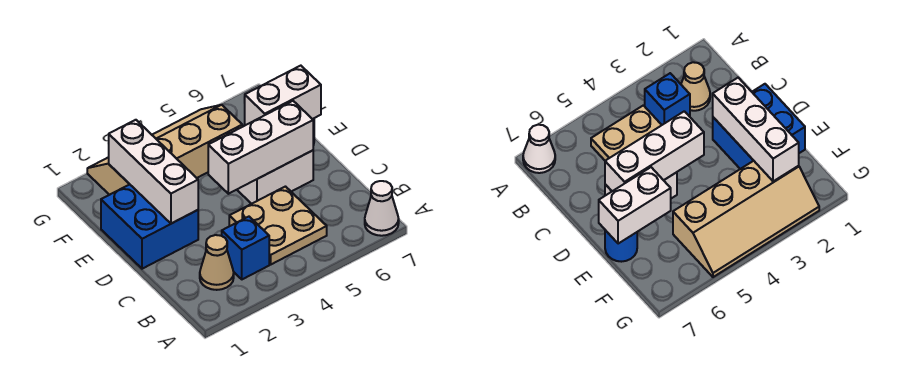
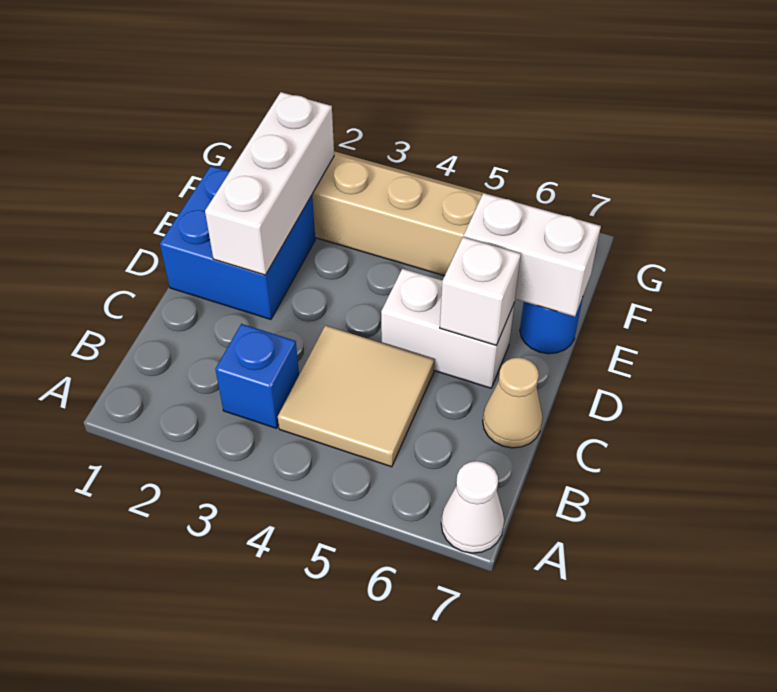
tan cone B2 level 1 -> tan cone C7 level 1
tan plate B4:C5 level 1 -> tan tile B4:C5 level 1
white brick D4:D6 level 2 -> white brick D6 level 2

